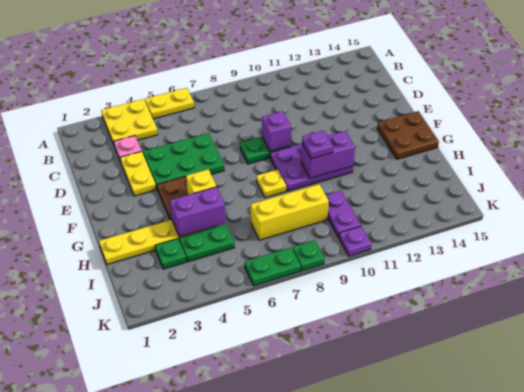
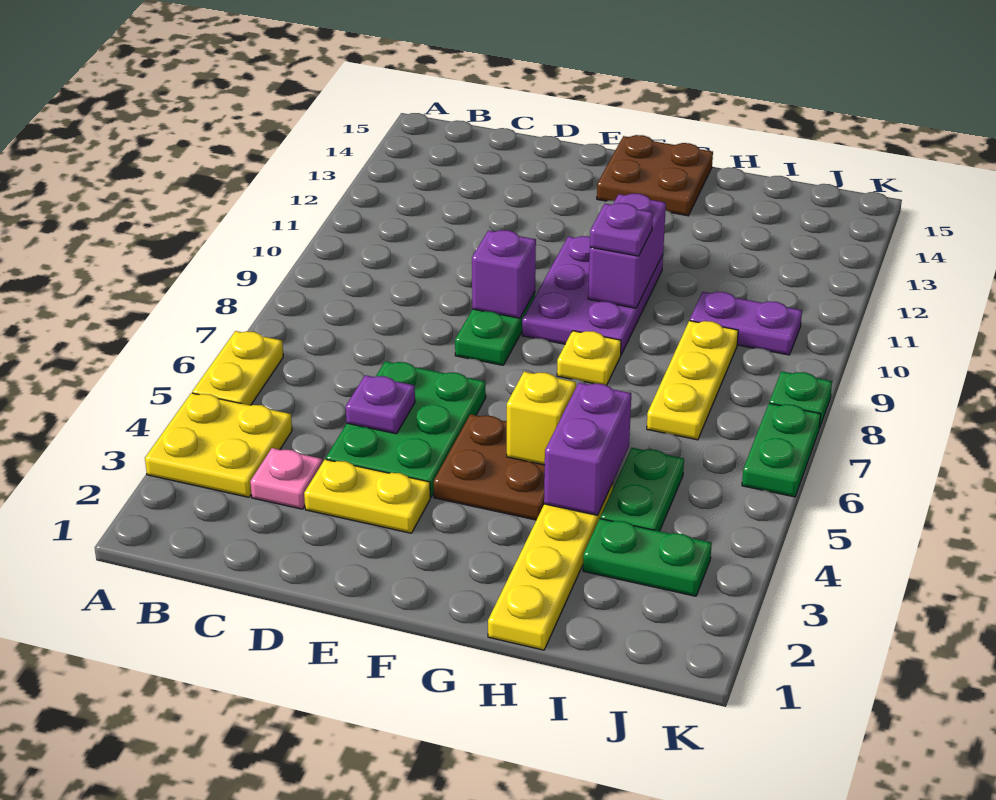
green plate I3 level 1 -> green plate I3:J3 level 1
yellow brick I7:I9 level 1 -> yellow plate I7:I9 level 1
purple plate K10 level 1 -> purple plate D5 level 2

